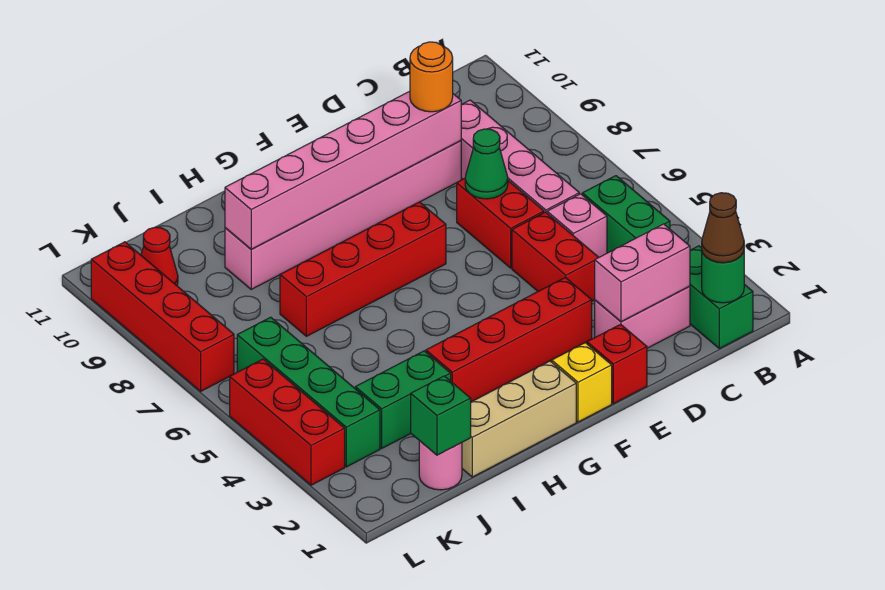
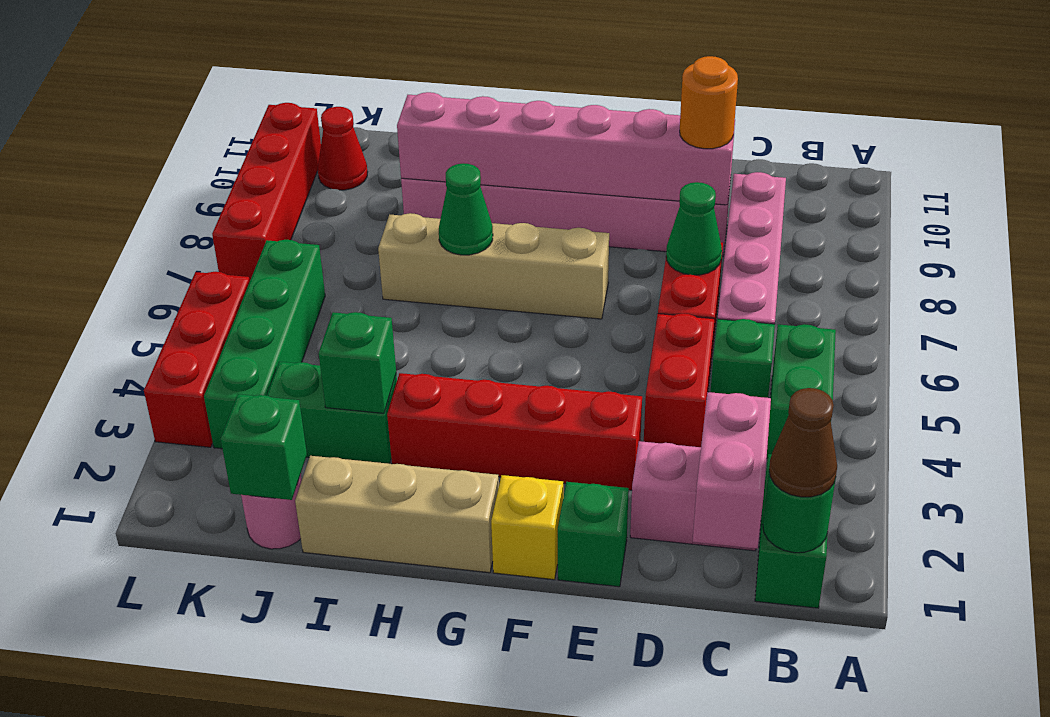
pink brick C2:D2 level 2 -> pink brick C1:C2 level 2
pink brick C5 level 1 -> green brick C5 level 1
red brick E1 level 1 -> green brick E1 level 1
red brick F7:I7 level 1 -> tan brick F7:I7 level 1
none -> green cone H7 level 2
none -> green brick I3 level 2

